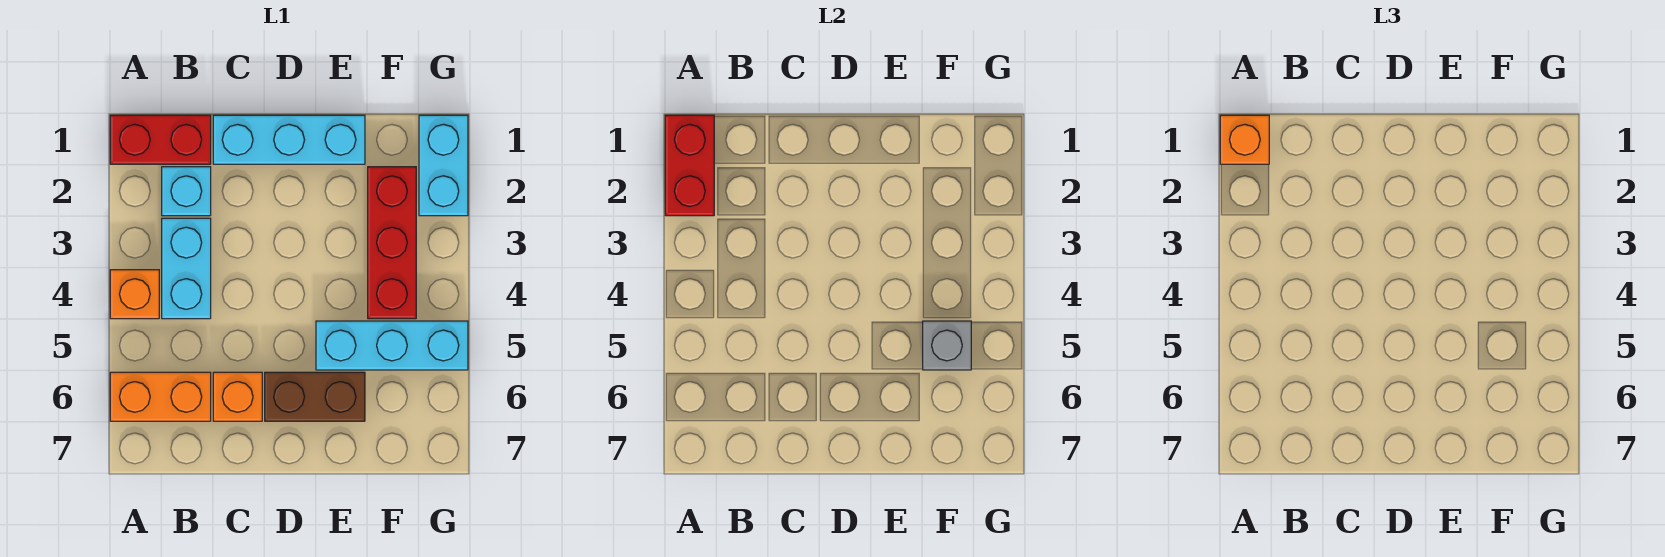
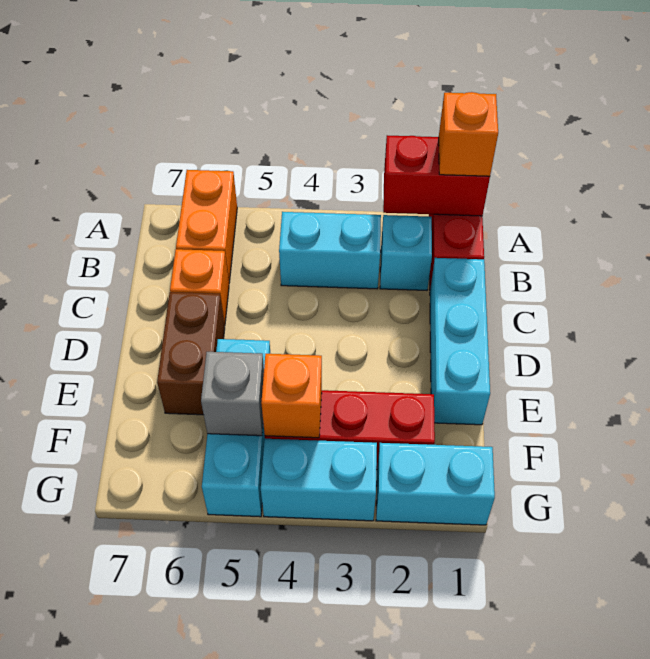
orange brick A4 level 1 -> orange brick F4 level 2
none -> cyan brick G3:G4 level 1

